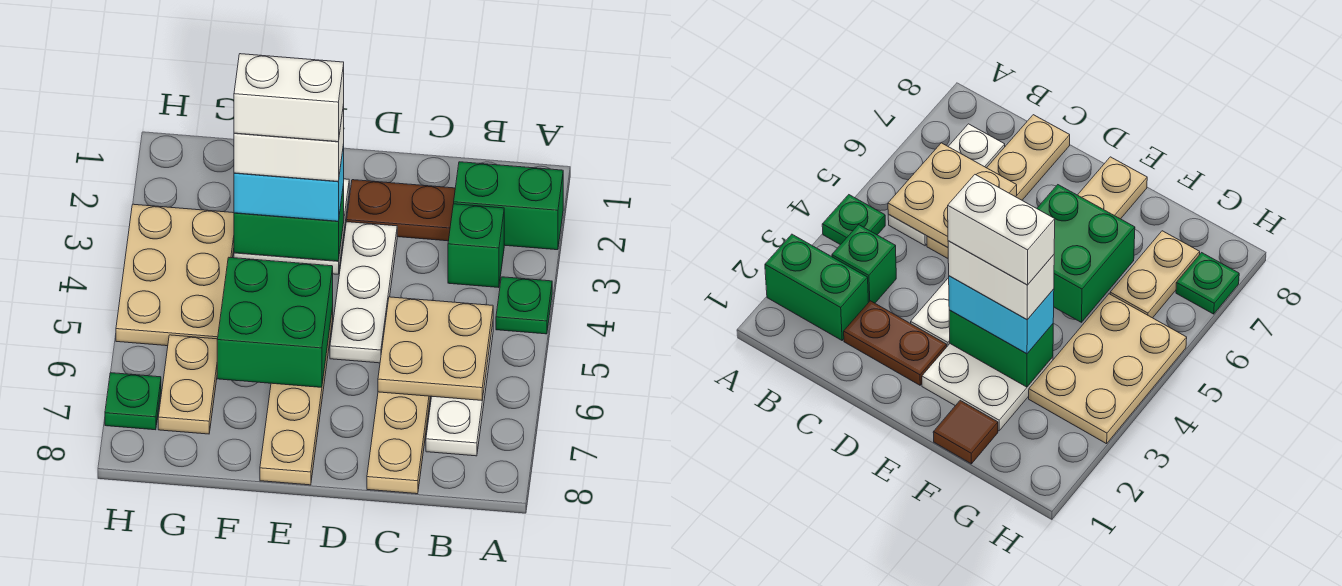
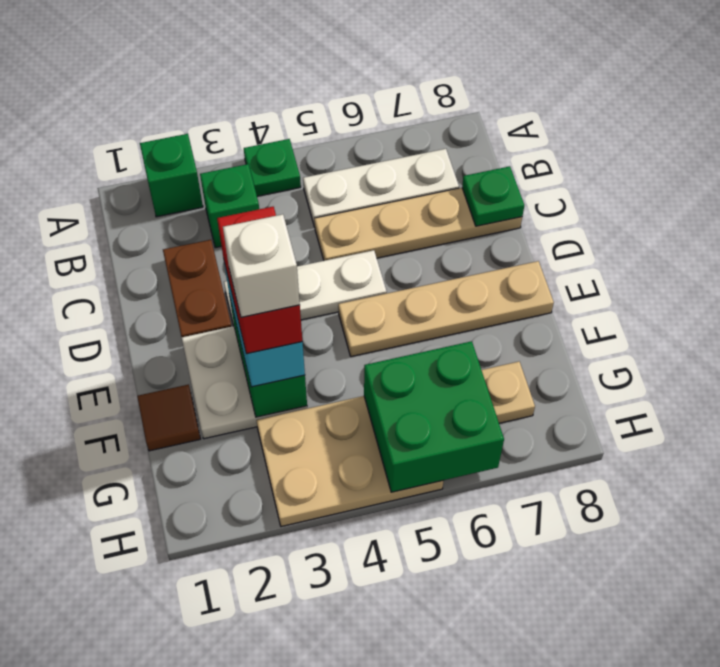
green brick A2:B2 level 1 -> green brick A2 level 1
tan plate B5:C6 level 2 -> none
white brick E3:F3 level 4 -> red brick E3:F3 level 4
white brick E3:F3 level 5 -> white brick F3 level 5
green brick E5:F6 level 2 -> green brick G5:H6 level 2
green plate H7 level 1 -> green plate C8 level 2

